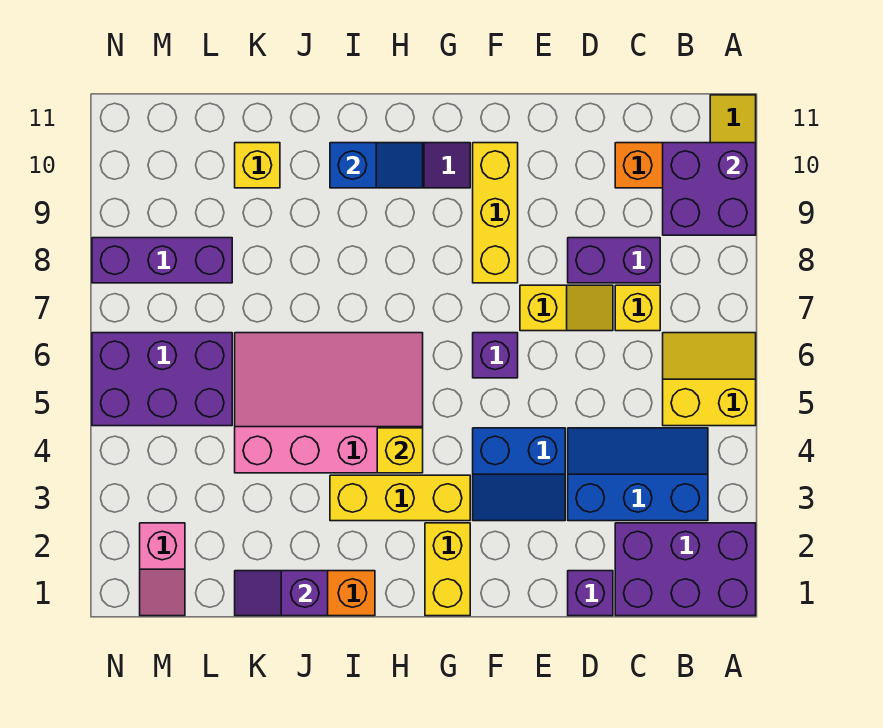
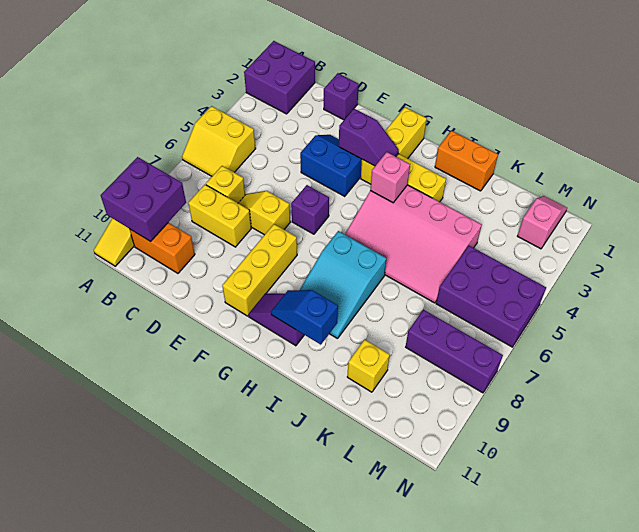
purple brick A1:C2 level 1 -> purple brick A1:B2 level 1
blue slope B3:D4 level 1 top 3 -> none
purple brick C8:D8 level 1 -> yellow brick C8:D8 level 1
yellow brick H4 level 2 -> pink brick H4 level 2
none -> cyan slope H7:I9 level 1 top 7
purple slope J1:K1 level 2 top J -> purple slope F3:G3 level 2 top F

